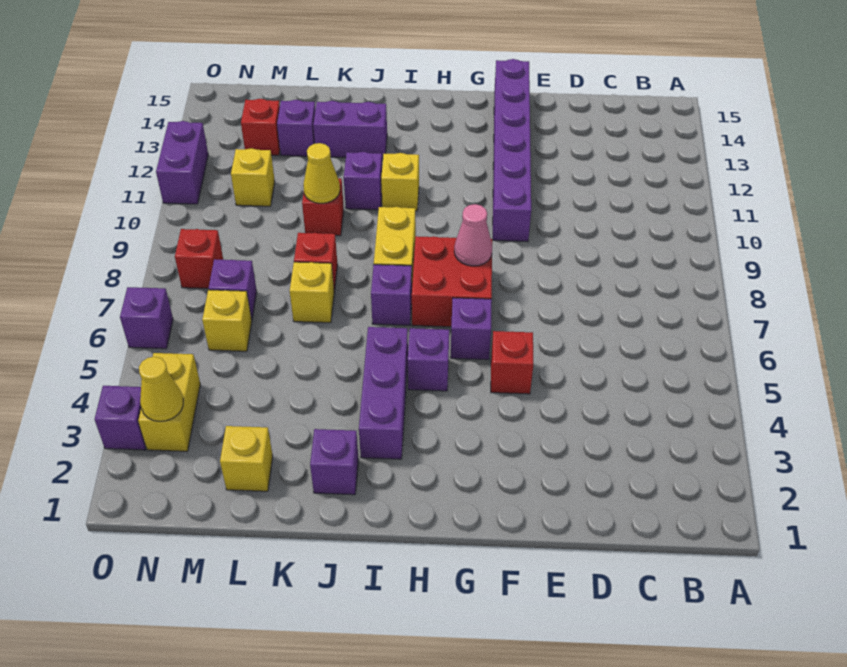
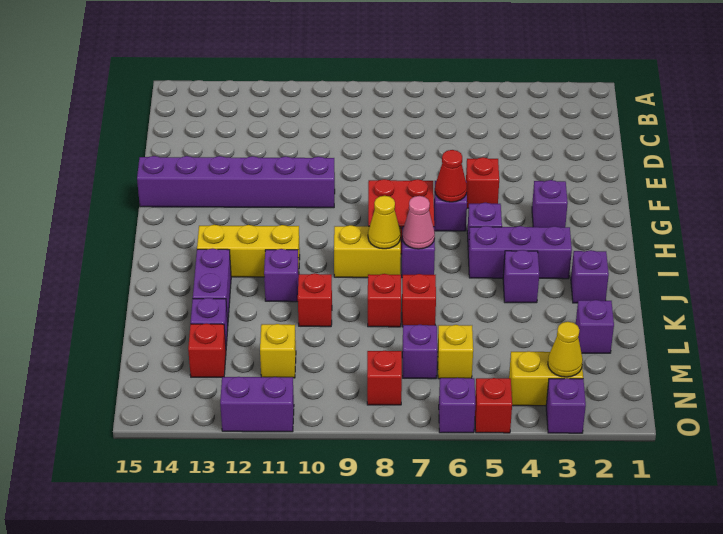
none -> purple brick G3 level 1
none -> red cone G6 level 2
pink cone G8 level 2 -> pink cone I7 level 2
yellow brick I11 level 1 -> yellow brick I11:I13 level 1
none -> purple brick J4 level 1
yellow brick K7 level 1 -> red brick K7 level 1
yellow cone K10 level 2 -> yellow cone I8 level 2
yellow brick L2 level 1 -> purple brick L2 level 1
none -> red brick O5 level 1

